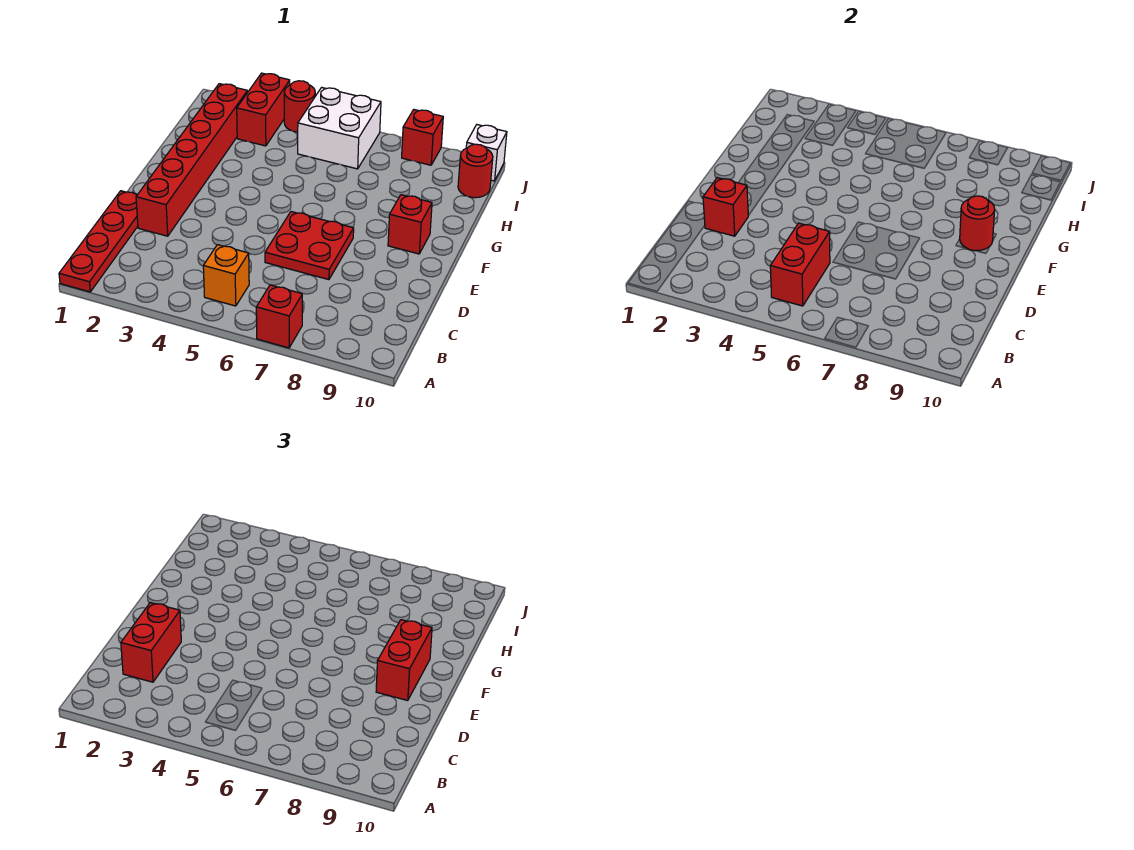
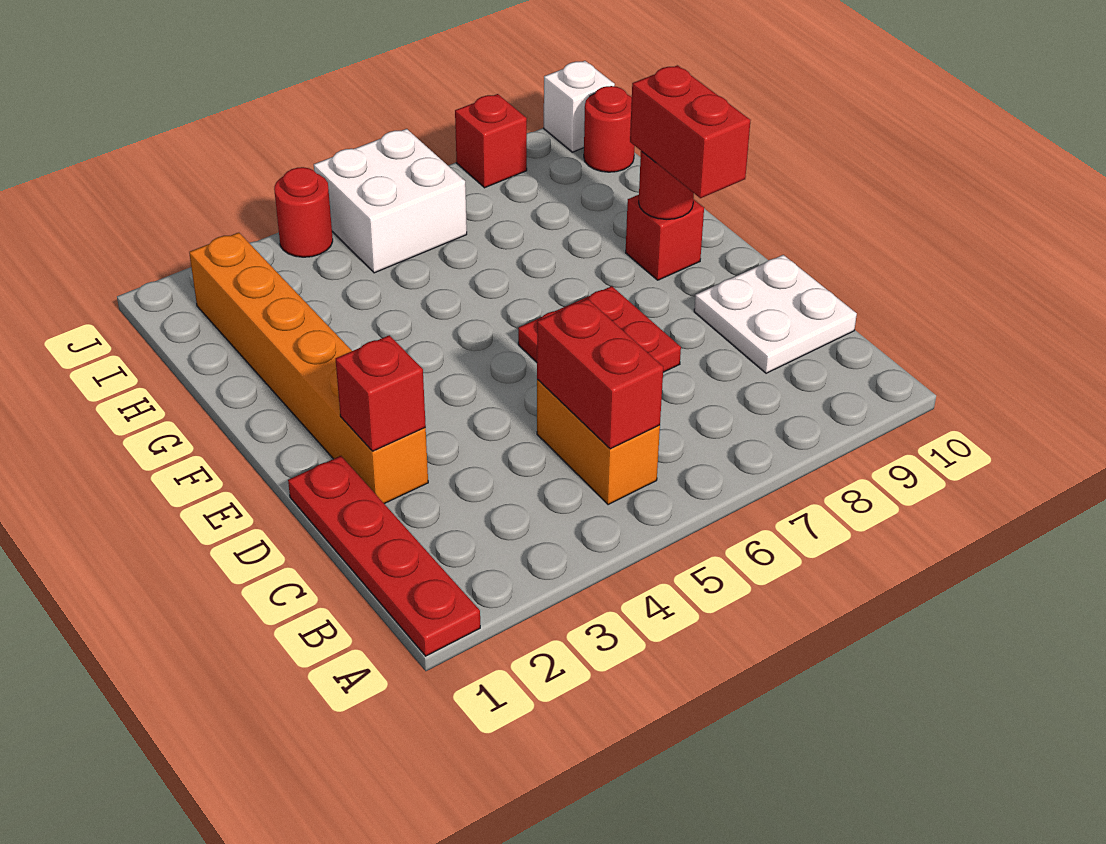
red brick A7 level 1 -> none
orange brick B5 level 1 -> orange brick B5:C5 level 1
red brick C2:D2 level 3 -> none
none -> white plate C9:D10 level 1
red brick D2:I2 level 1 -> orange brick D2:I2 level 1
red brick I3:J3 level 1 -> none

